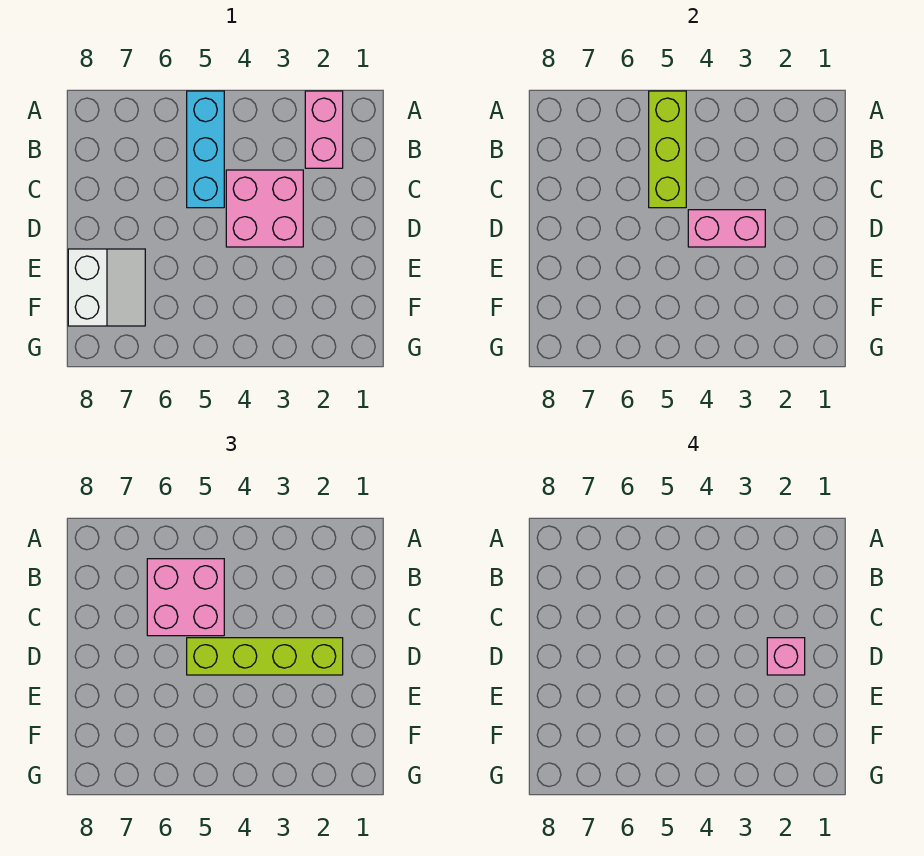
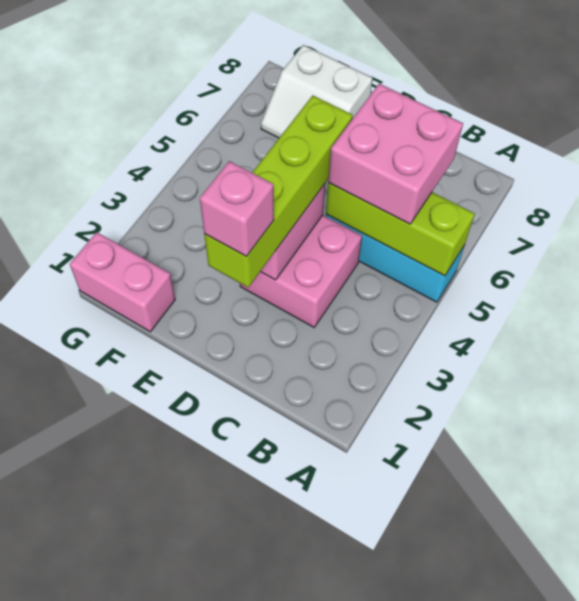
pink brick A2:B2 level 1 -> pink brick F1:G1 level 1

